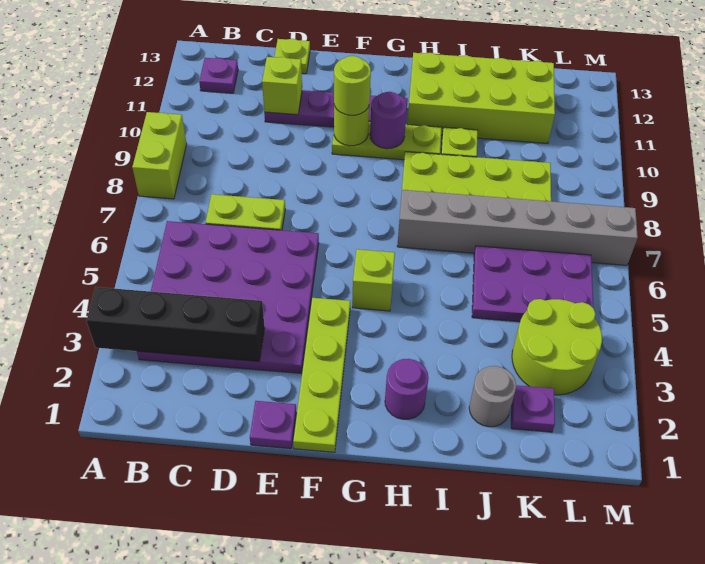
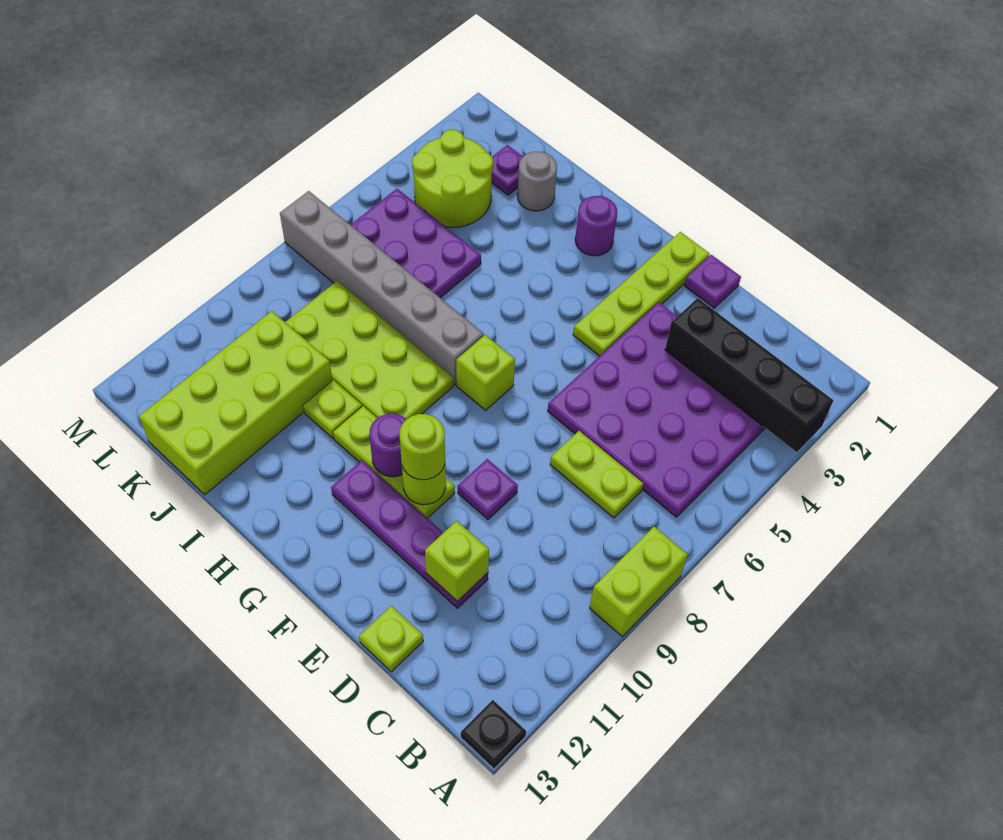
none -> black plate A13 level 1
purple plate B12 level 1 -> purple plate E9 level 1
lime brick G5 level 1 -> lime brick G7 level 1
lime brick H11:K12 level 1 -> lime brick J10:K13 level 1

